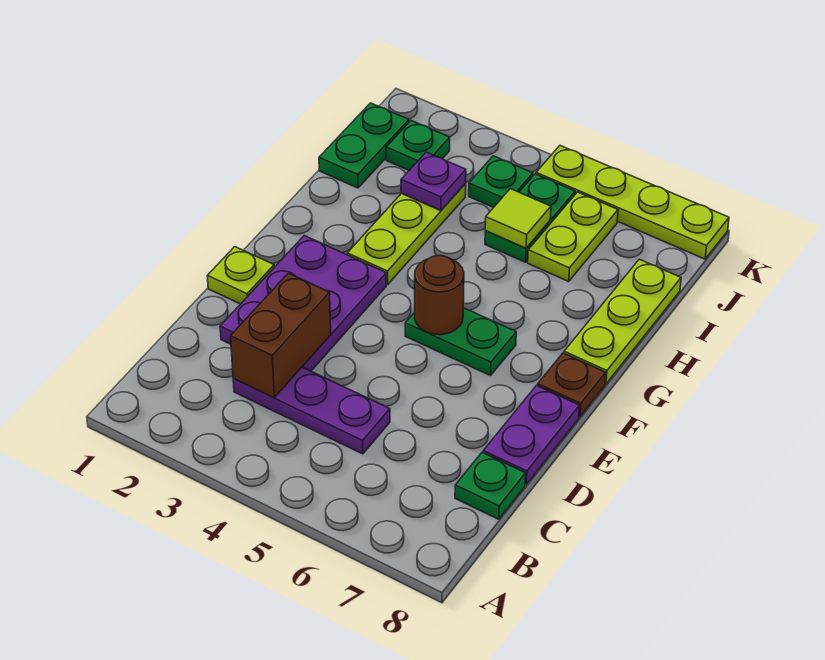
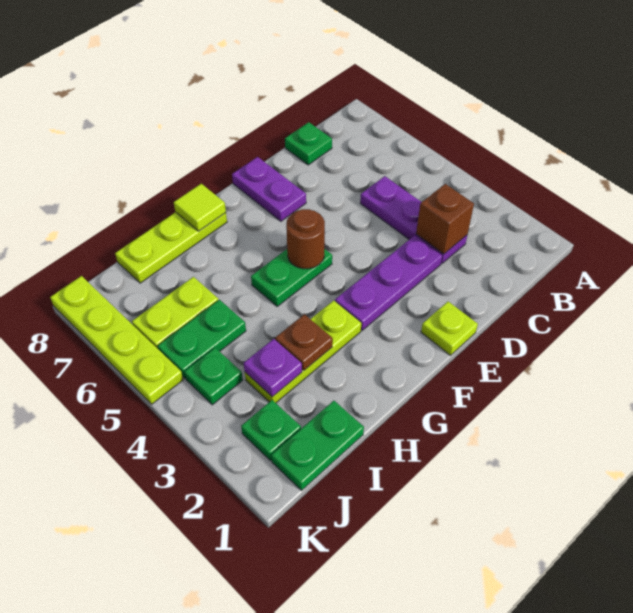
brown brick C3:D3 level 2 -> brown brick C3 level 2
purple plate D2:F3 level 1 -> purple plate D3:F3 level 1
purple plate D8:E8 level 1 -> purple plate E7:E8 level 1
green plate F5:F6 level 1 -> green plate F5:G5 level 1
brown plate F8 level 1 -> brown plate H3 level 2
lime tile I5 level 2 -> lime tile G8 level 2

